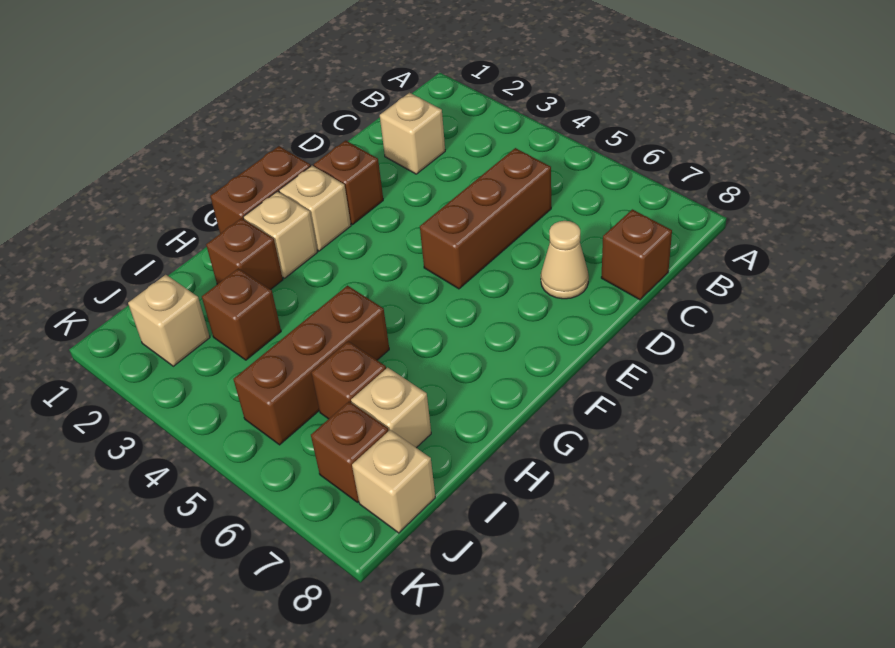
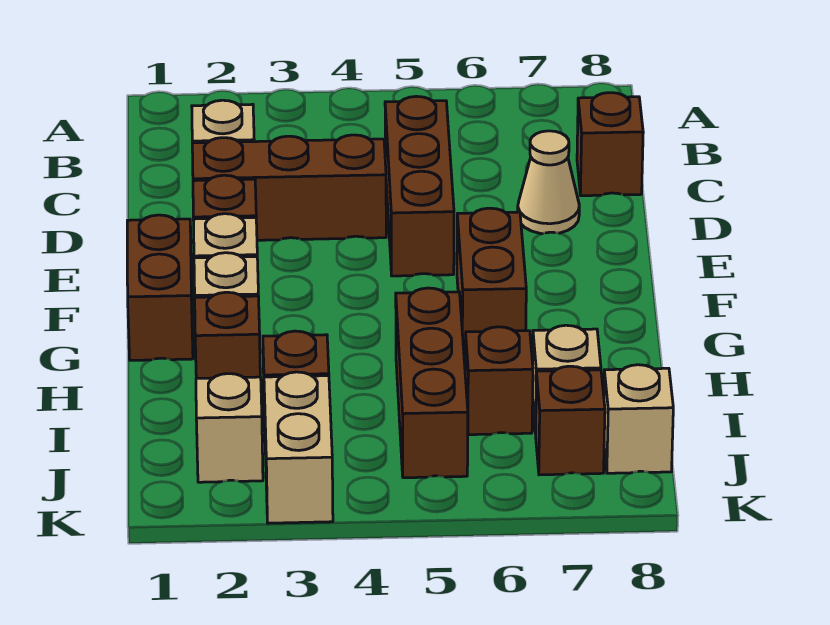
none -> brown brick D2:D4 level 1
none -> brown brick F6:G6 level 1
none -> tan brick J3:K3 level 1

